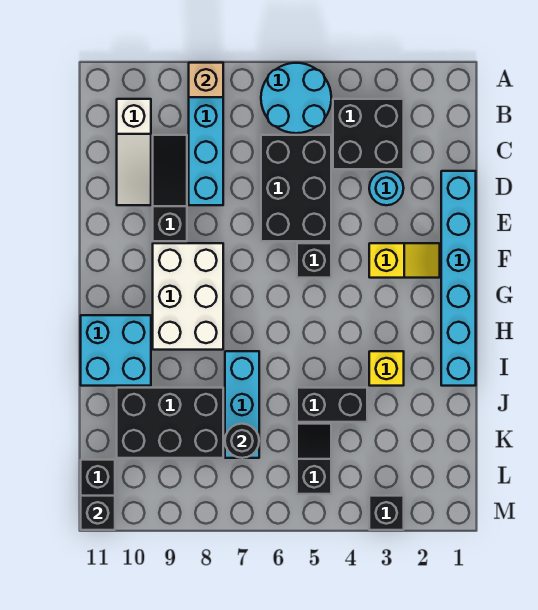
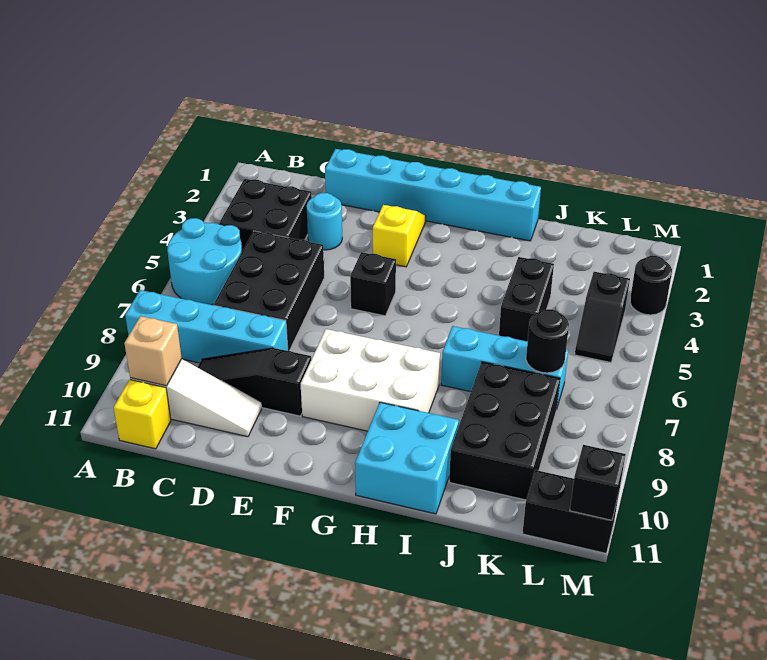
tan brick A8 level 2 -> tan brick B10 level 2
black brick C5:E6 level 1 -> black brick C5:D7 level 1
yellow brick I3 level 1 -> yellow brick B11 level 1
black slope K5:L5 level 1 top L -> black slope L4:L5 level 1 top 4
black brick M3 level 1 -> black round brick M3 level 1

